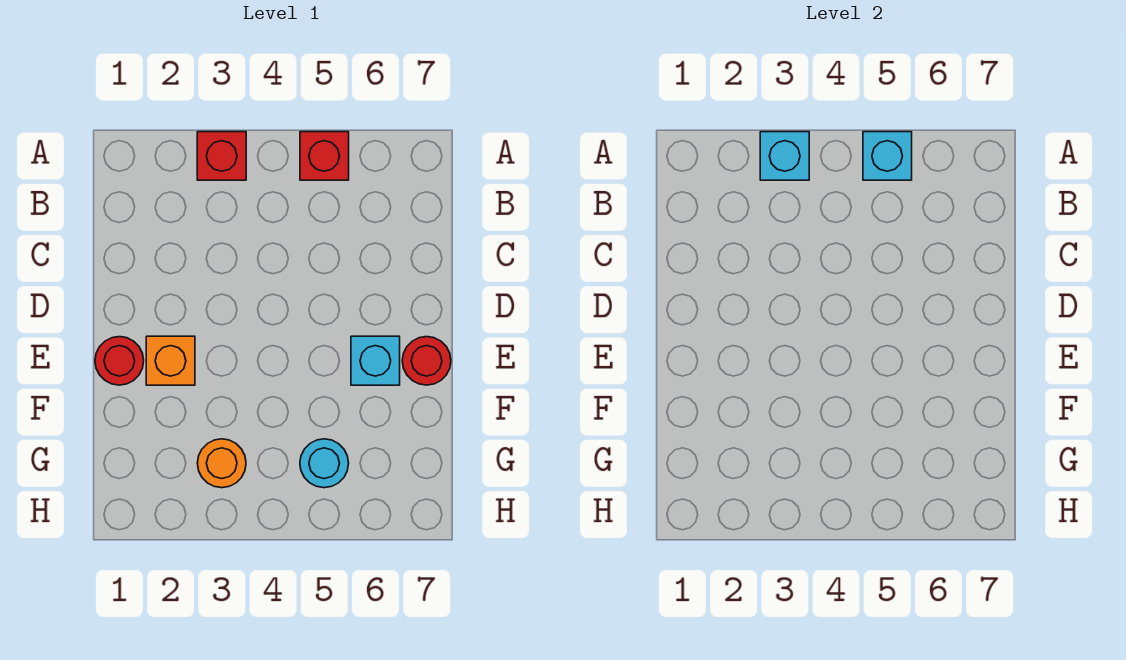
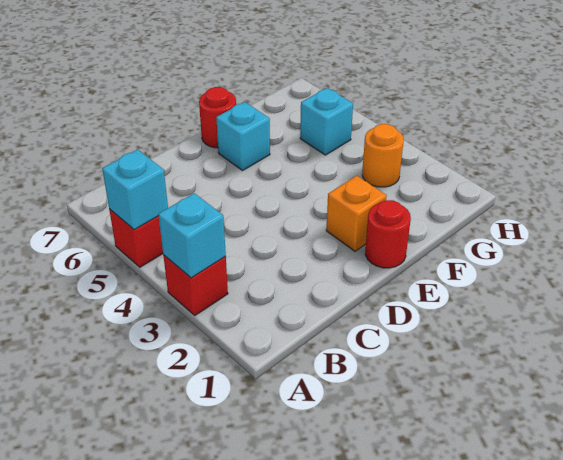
cyan round brick G5 level 1 -> cyan brick G5 level 1

